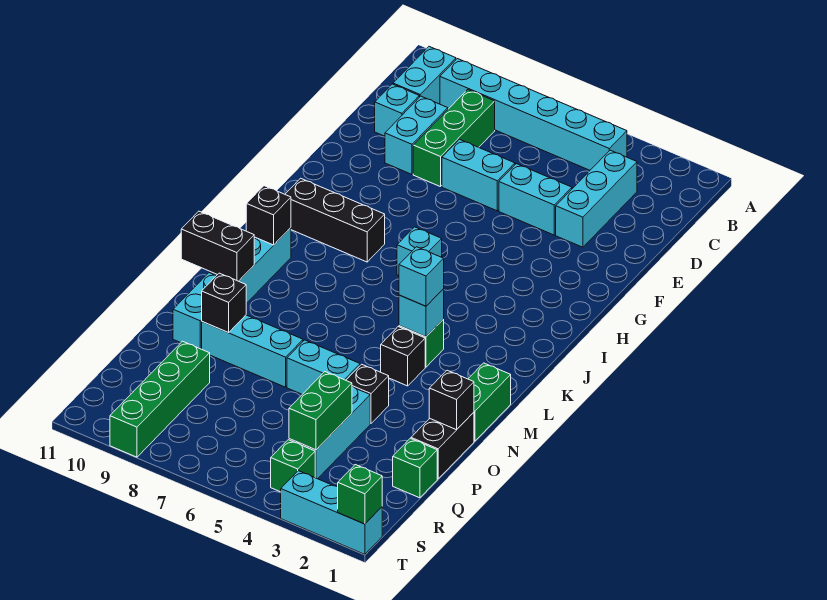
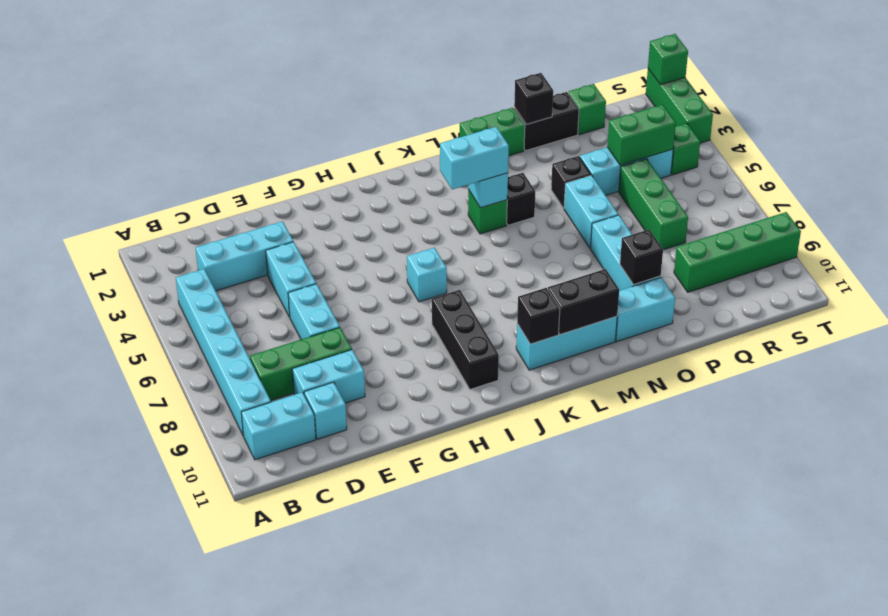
cyan brick L4 level 3 -> cyan brick K4:L4 level 3
black brick M10:M11 level 2 -> black brick L10:M10 level 2
none -> green brick Q5:Q7 level 1
cyan brick T1:T3 level 1 -> green brick T1:T3 level 1

